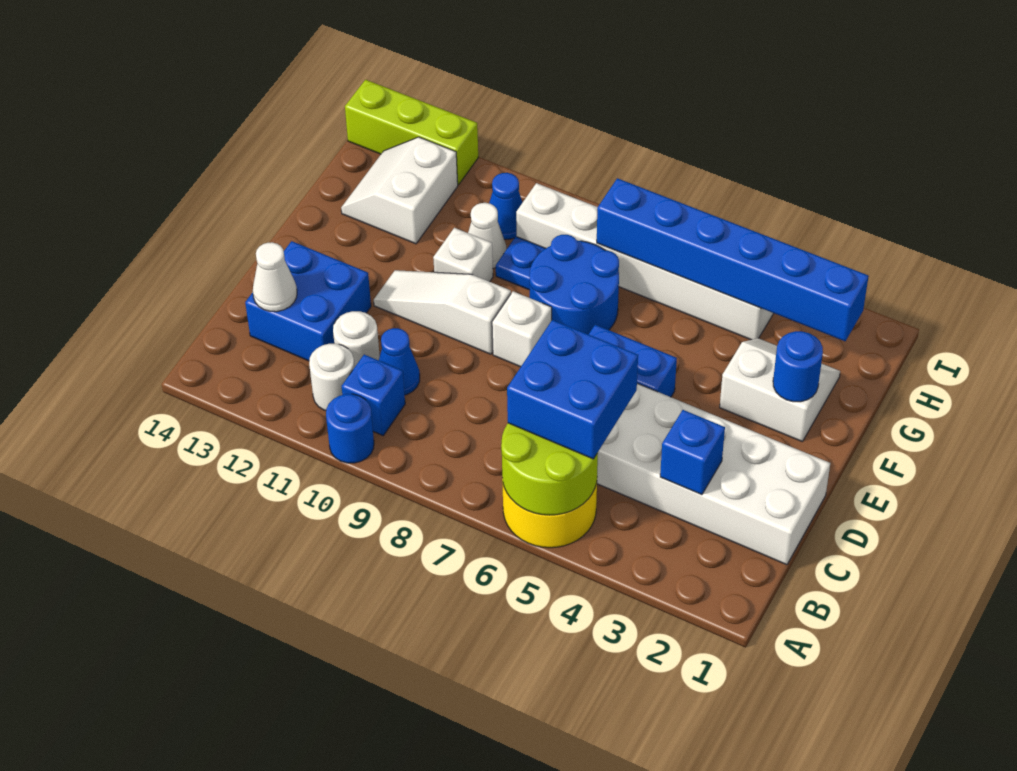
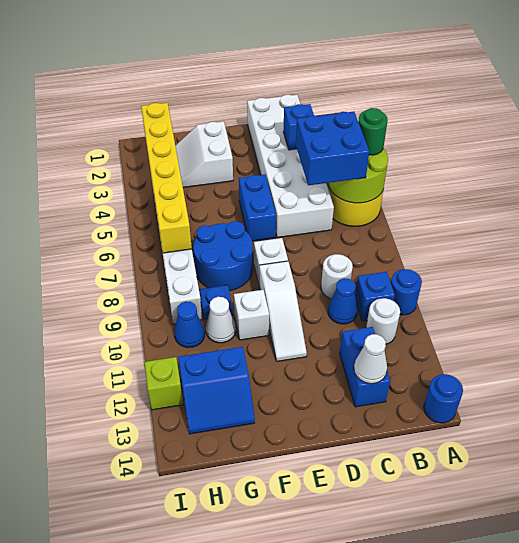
none -> green round brick A5 level 3
white round brick C11 level 1 -> white round brick C9 level 1
blue brick C12:D13 level 1 -> blue brick C12:C13 level 1
blue round brick F2 level 2 -> blue round brick A14 level 1
white slope G12:H13 level 1 top 12 -> blue slope G12:H13 level 1 top 12
blue brick H2:H7 level 2 -> yellow brick H2:H7 level 2
lime brick I12:I14 level 1 -> lime brick I12 level 1

